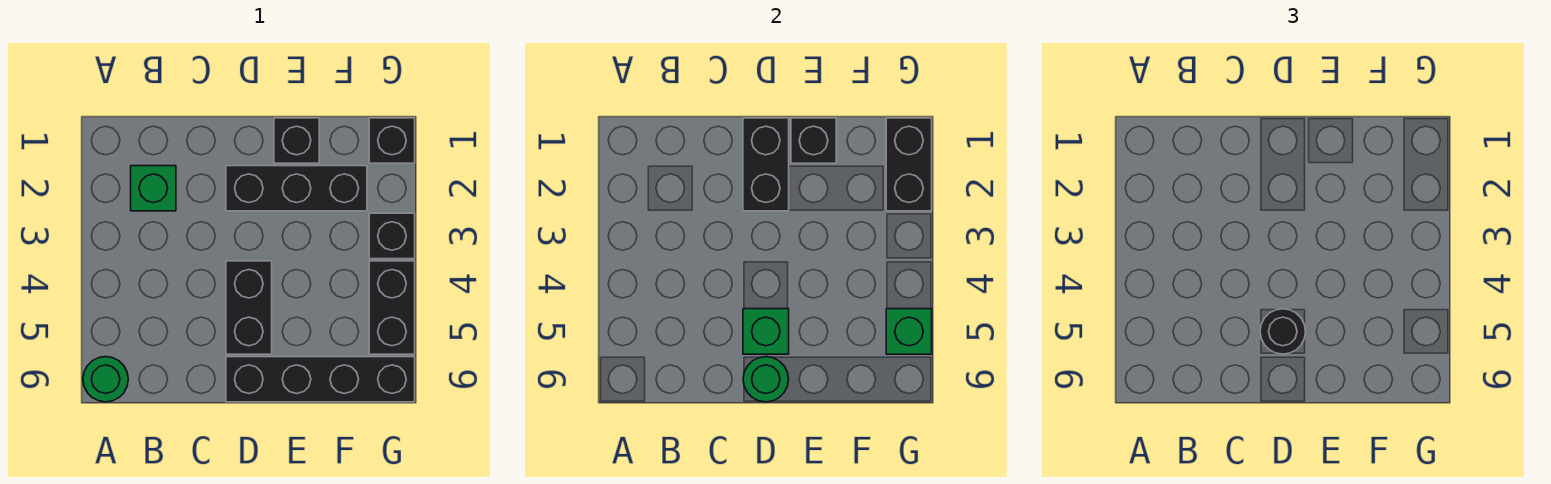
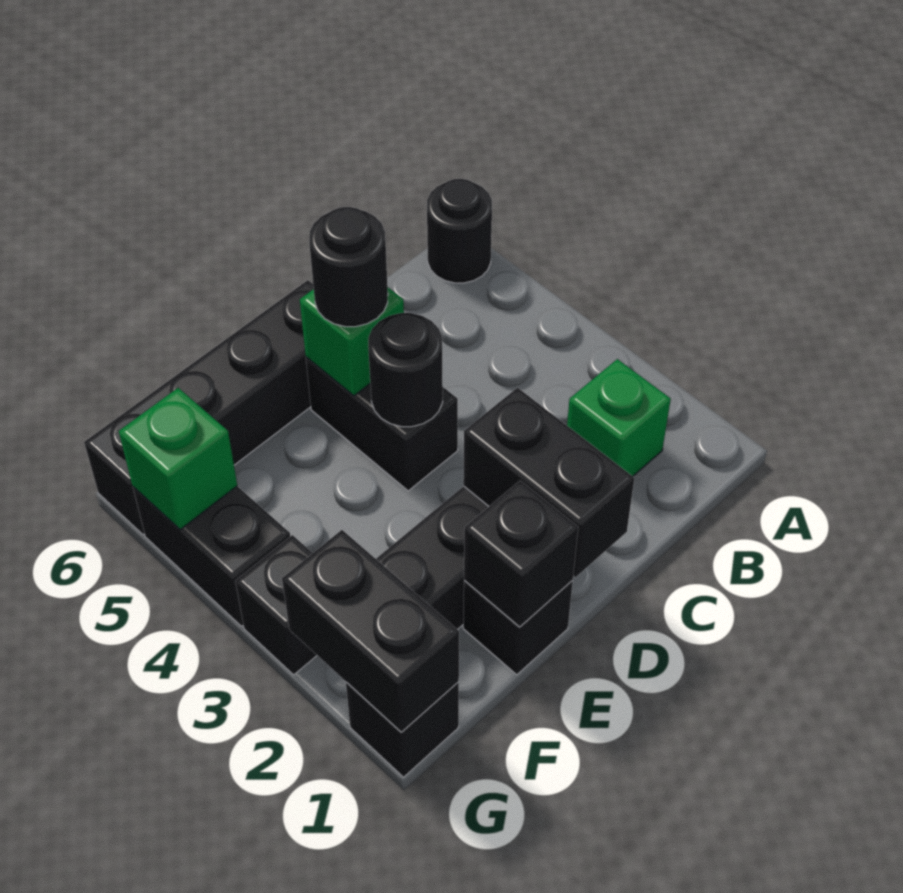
green round brick A6 level 1 -> black round brick A6 level 1
none -> black round brick D4 level 2
green round brick D6 level 2 -> none

